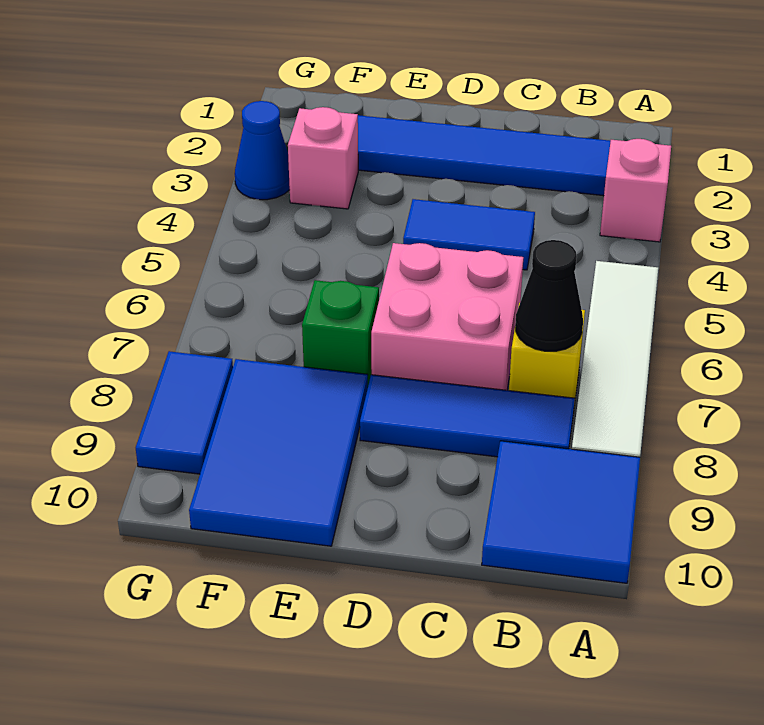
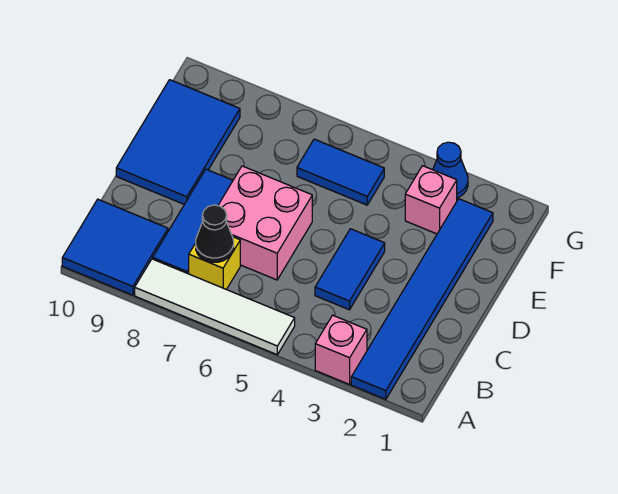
green brick E7 level 1 -> none
blue tile E8:F10 level 1 -> blue tile D9:F10 level 1
blue tile G8:G9 level 1 -> blue tile F5:F6 level 1

